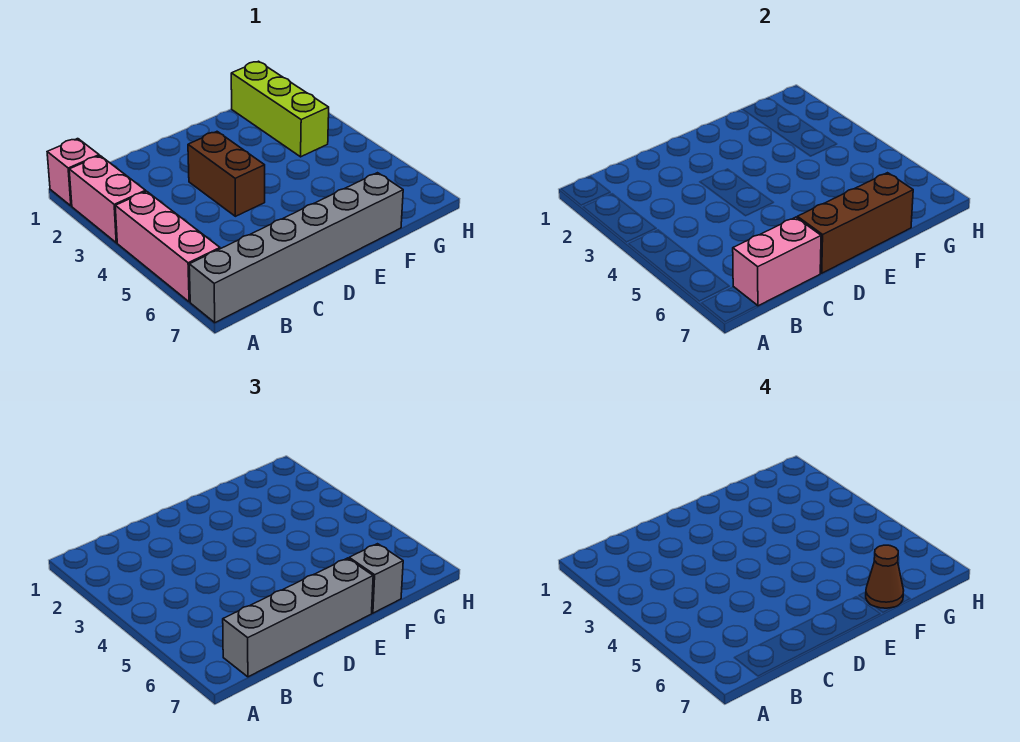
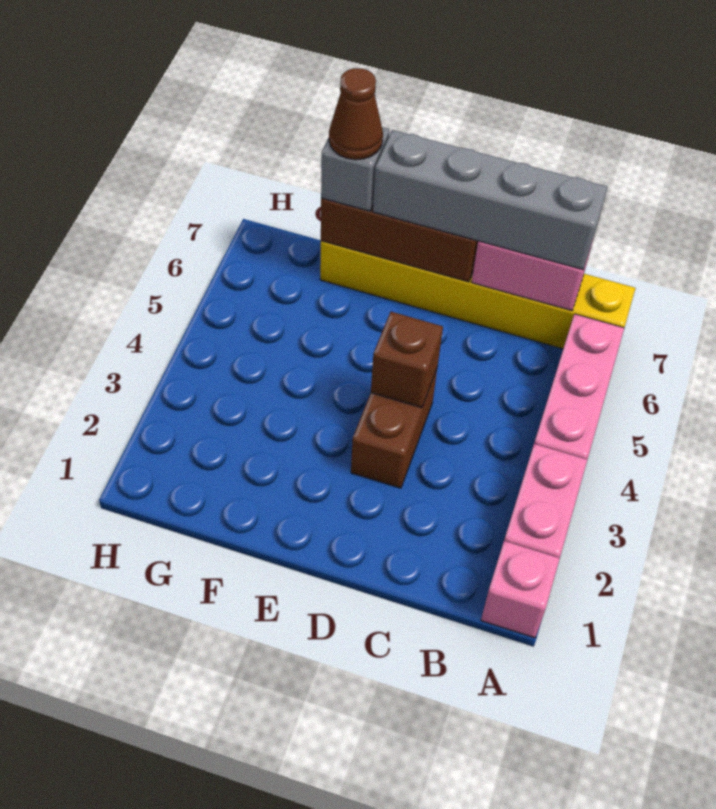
grey brick A7:F7 level 1 -> yellow brick A7:F7 level 1
none -> brown brick D4 level 2
lime brick G1:G3 level 1 -> none

